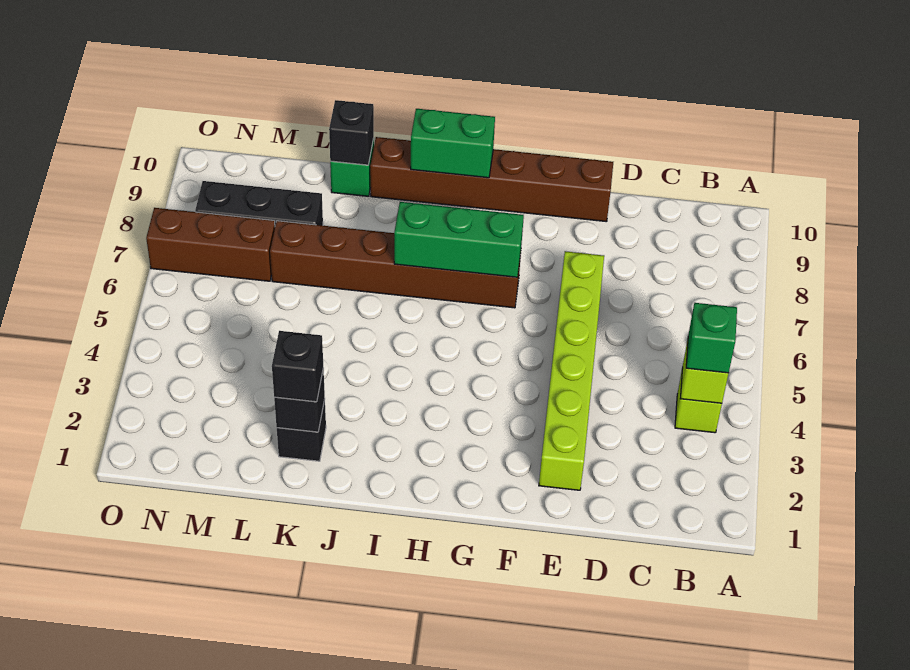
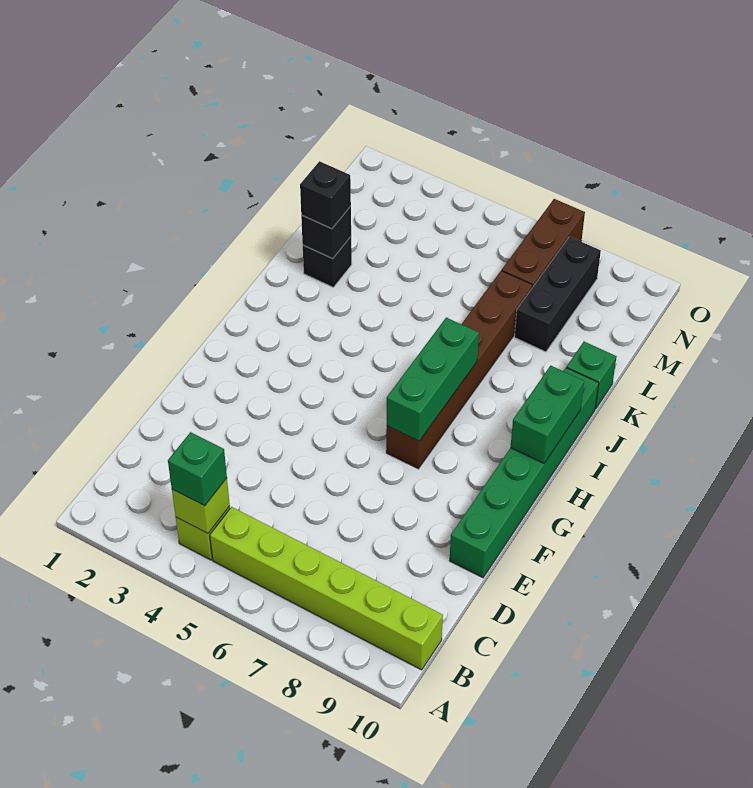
lime brick E2:E7 level 1 -> lime brick B5:B10 level 1
brown brick E10:J10 level 1 -> green brick E10:J10 level 1
black brick K10 level 2 -> none

